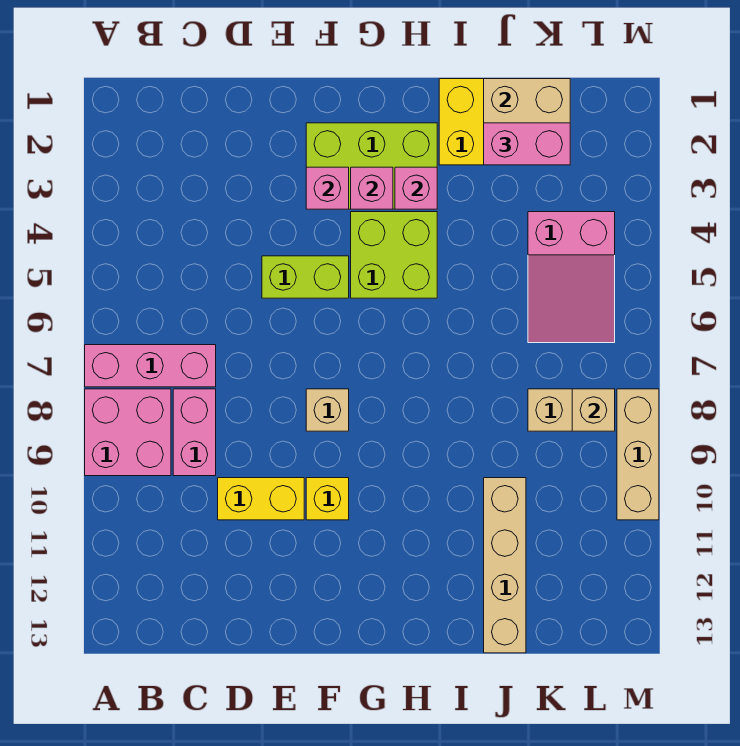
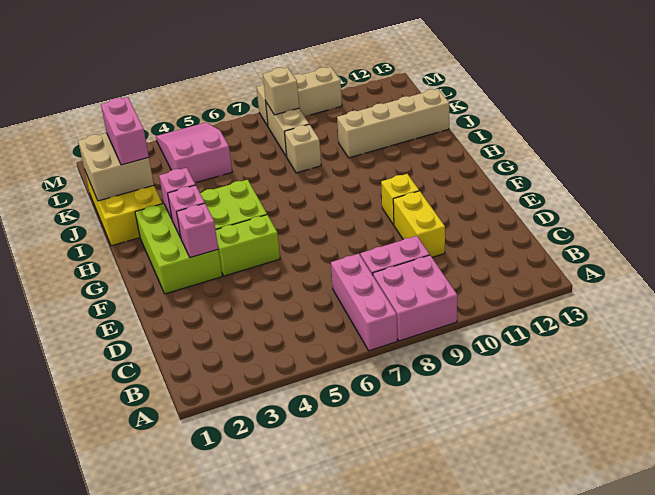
lime brick E5:F5 level 1 -> lime brick F4:F5 level 1
tan brick F8 level 1 -> tan brick J8 level 1
pink slope K4:L6 level 1 top 4 -> pink slope K4:M5 level 1 top K

